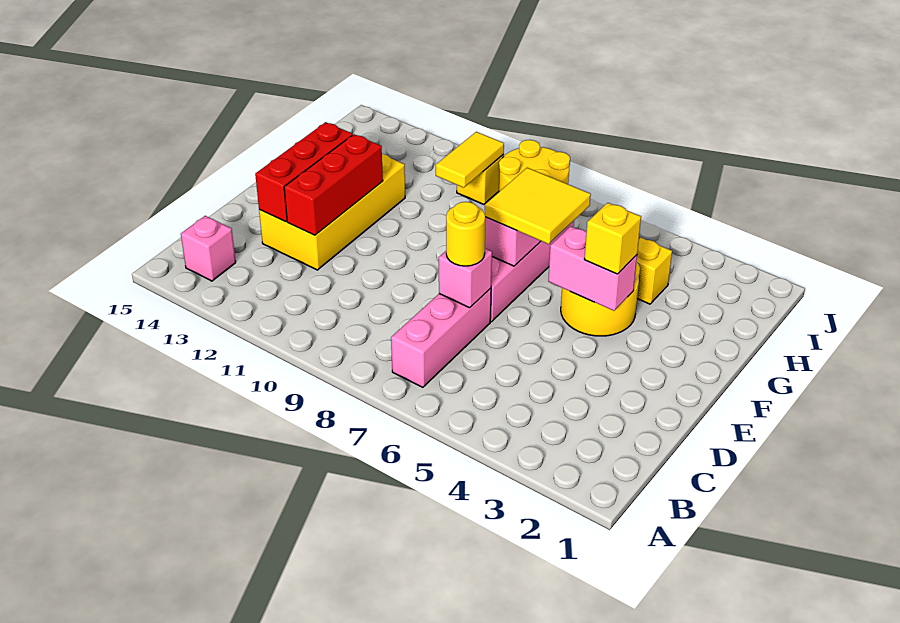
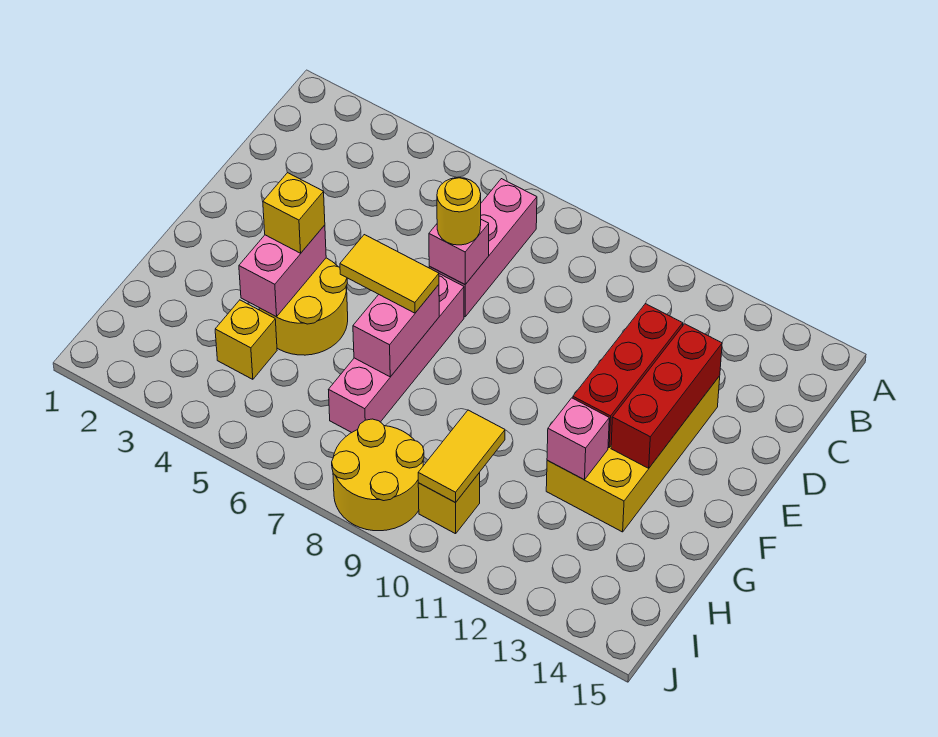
pink brick B14 level 1 -> pink brick G12 level 2
pink brick F4:F5 level 2 -> pink brick F4:G4 level 2
yellow tile F6:G7 level 3 -> yellow tile F6:F7 level 3

